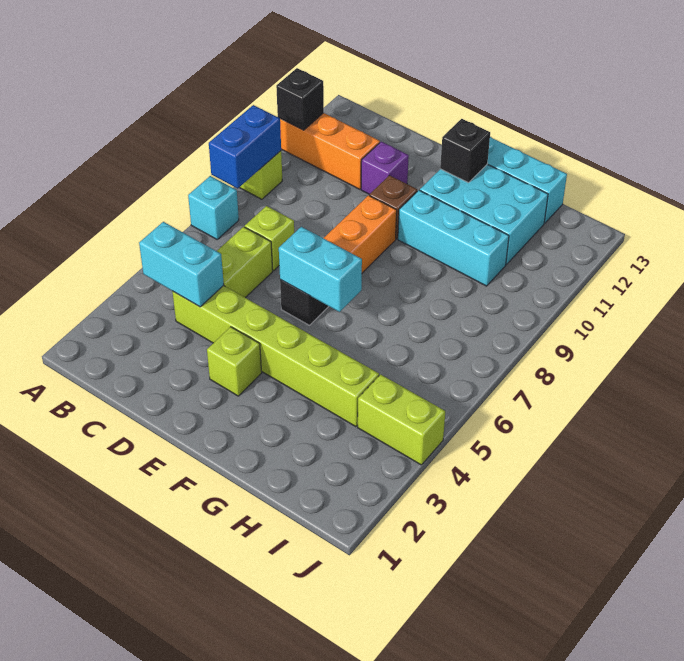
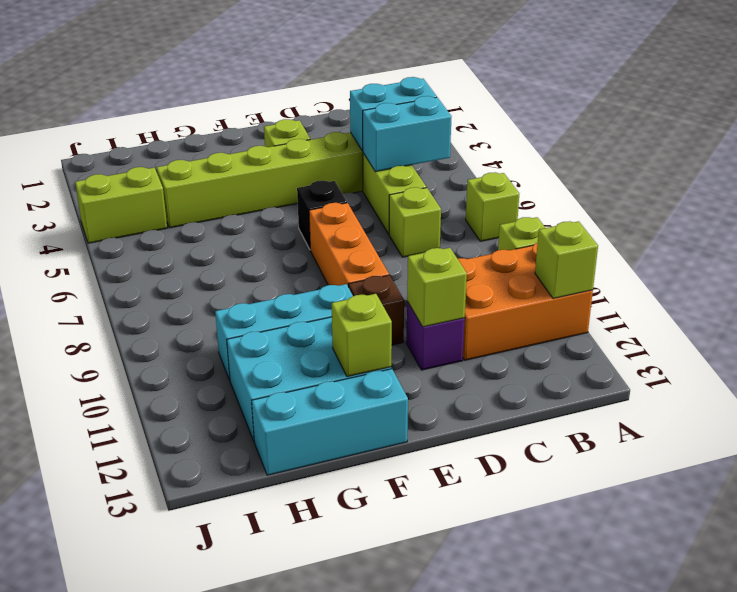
cyan brick A7 level 1 -> lime brick A7 level 1
blue brick A8:A9 level 2 -> none
orange brick A11:C11 level 1 -> orange brick A10:C11 level 1
black brick A11 level 2 -> lime brick A11 level 2
none -> lime brick D11 level 2
cyan brick E6:F6 level 2 -> cyan brick B5:C5 level 2
black brick F12 level 2 -> lime brick F12 level 2

